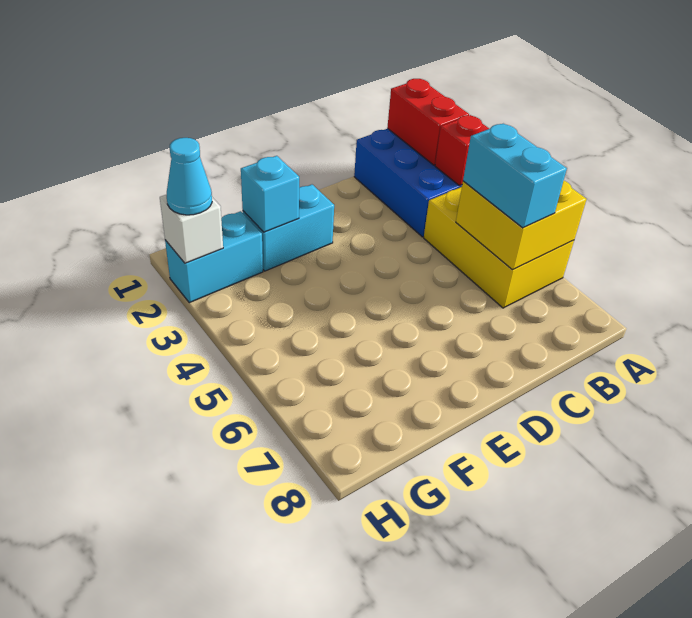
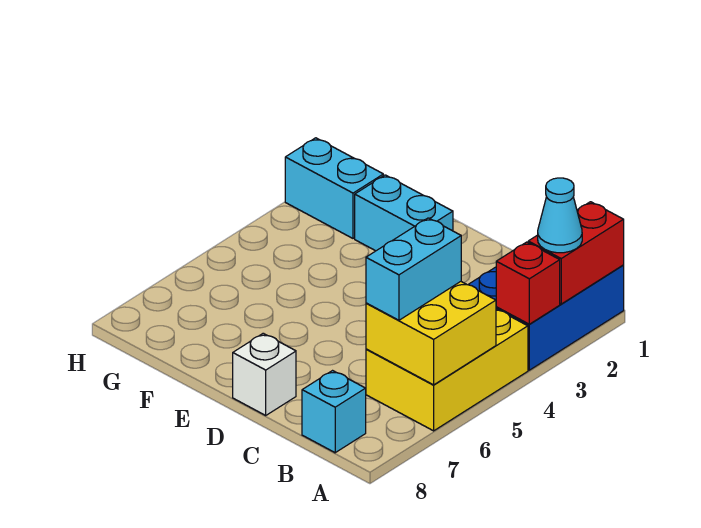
cyan brick F2 level 2 -> cyan brick B8 level 1
white brick H2 level 2 -> white brick D8 level 1
cyan cone H2 level 3 -> cyan cone A2 level 3

